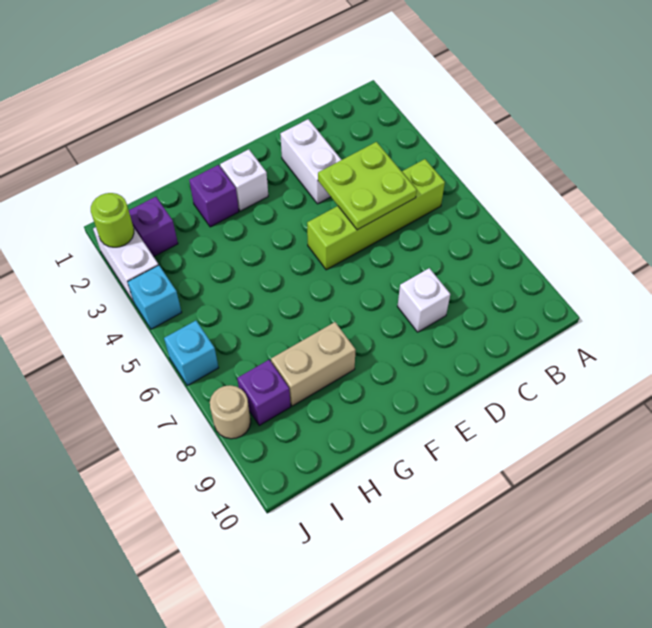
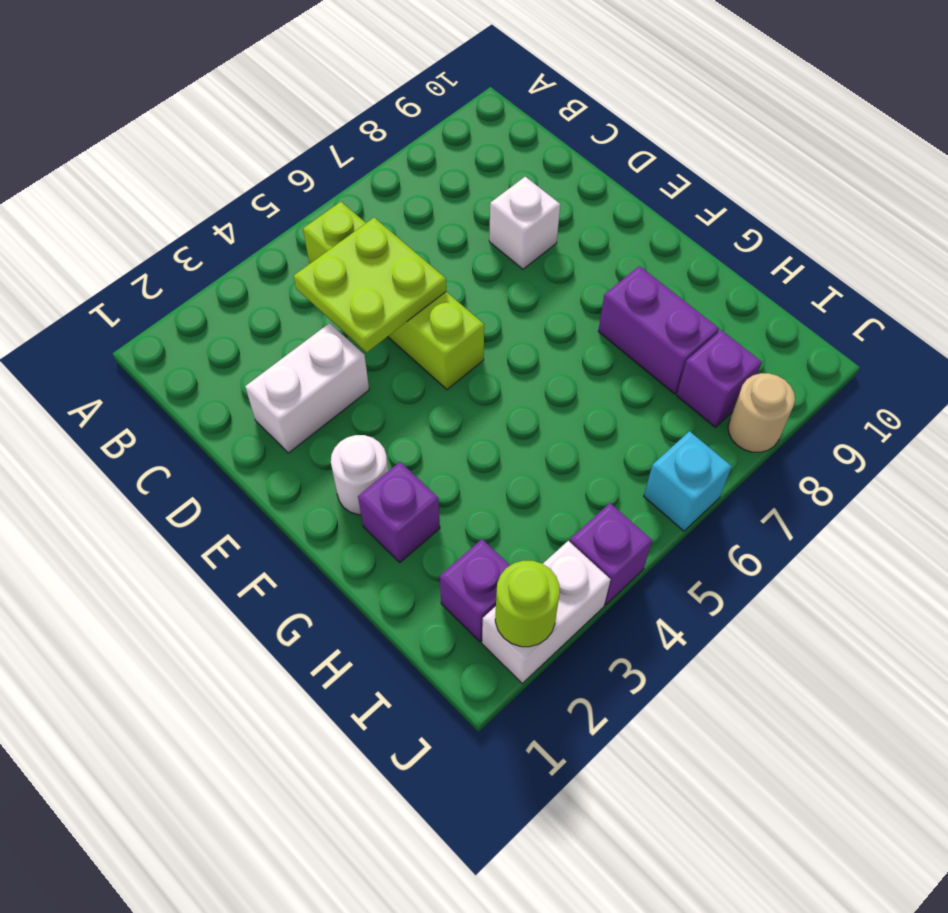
white brick F2 level 1 -> white round brick F2 level 1
tan brick G8:H8 level 1 -> purple brick G8:H8 level 1
cyan brick J4 level 1 -> purple brick J4 level 1

